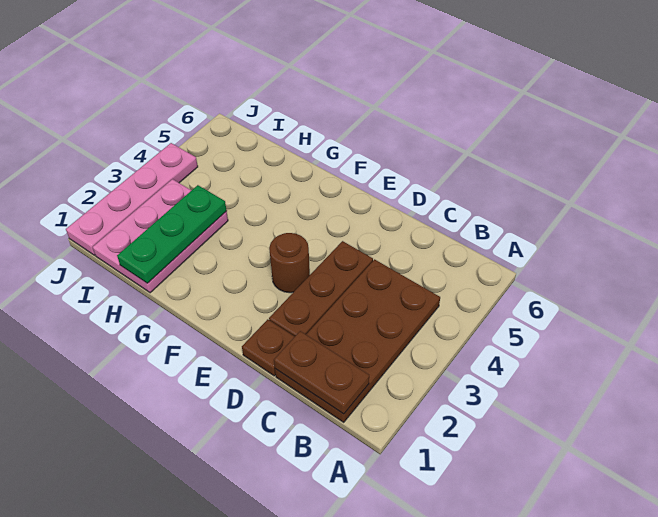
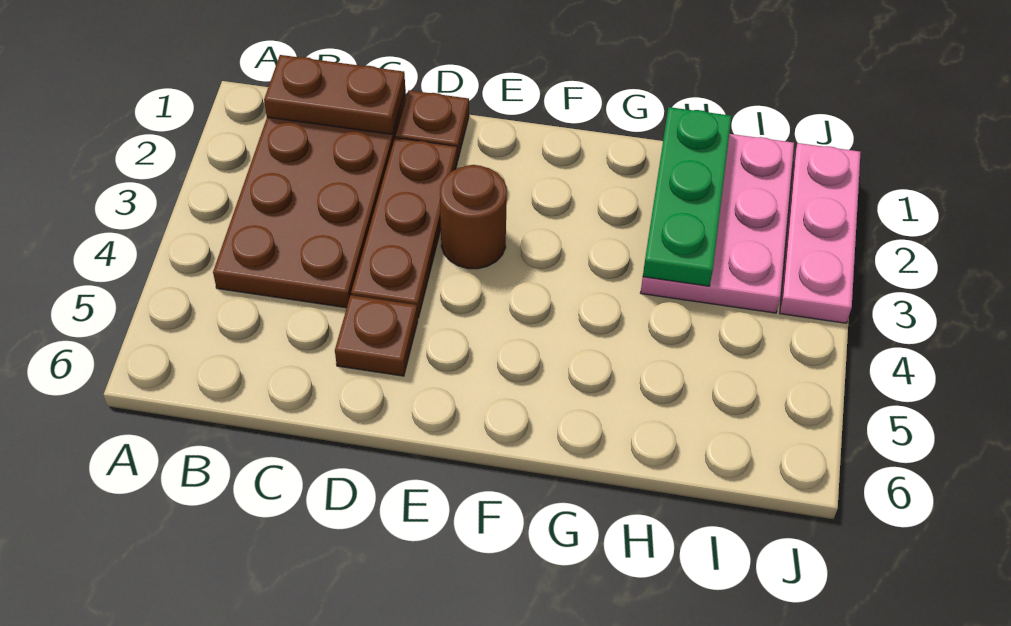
none -> brown plate D5 level 1
pink plate J1:J4 level 1 -> pink plate J1:J3 level 1

